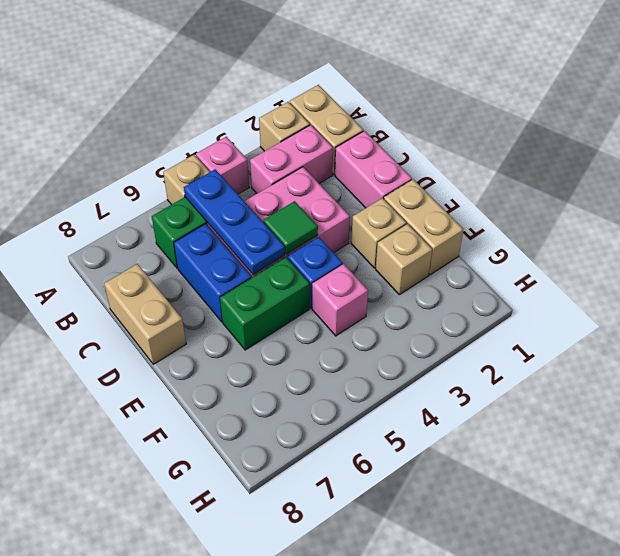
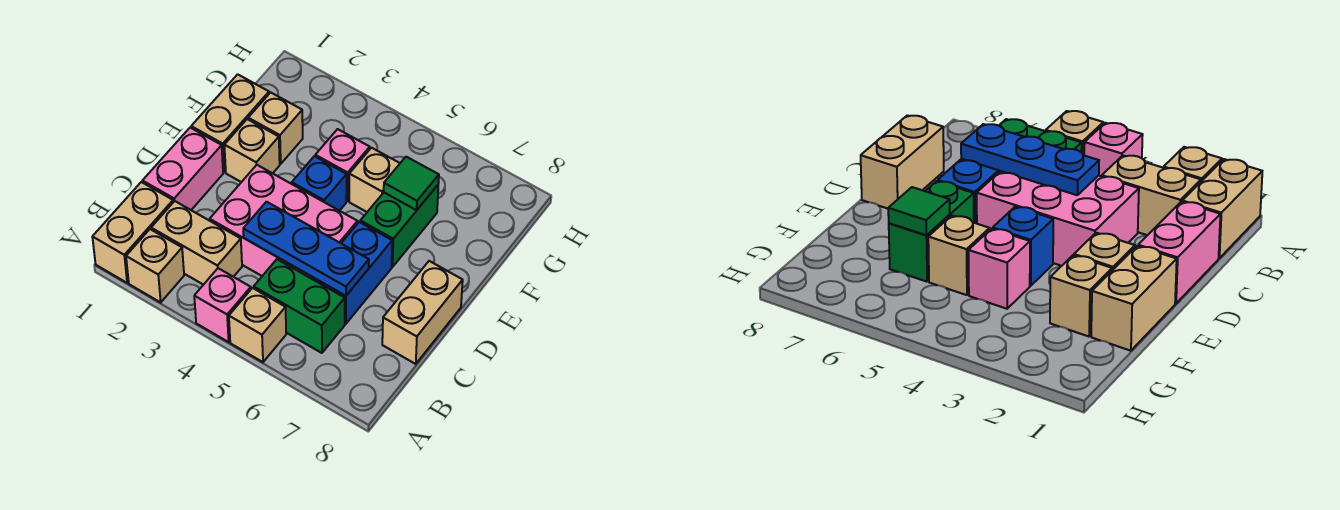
pink brick B2:B3 level 1 -> tan brick B2:B3 level 1
blue plate B5:D5 level 2 -> blue plate C4:C6 level 2
green tile D4 level 2 -> green tile F6 level 2
green brick E5:E6 level 1 -> green brick E6:F6 level 1
none -> tan brick F5 level 1

